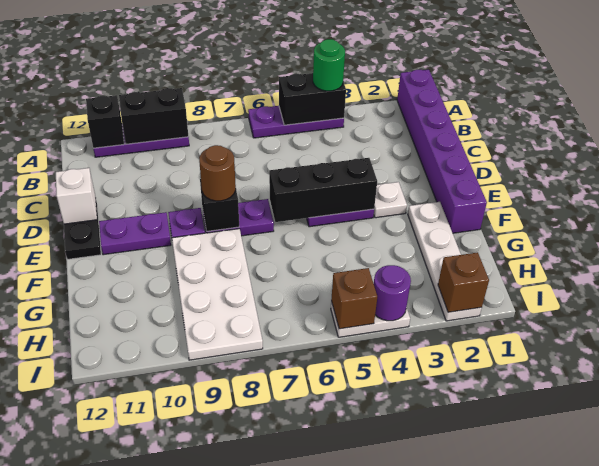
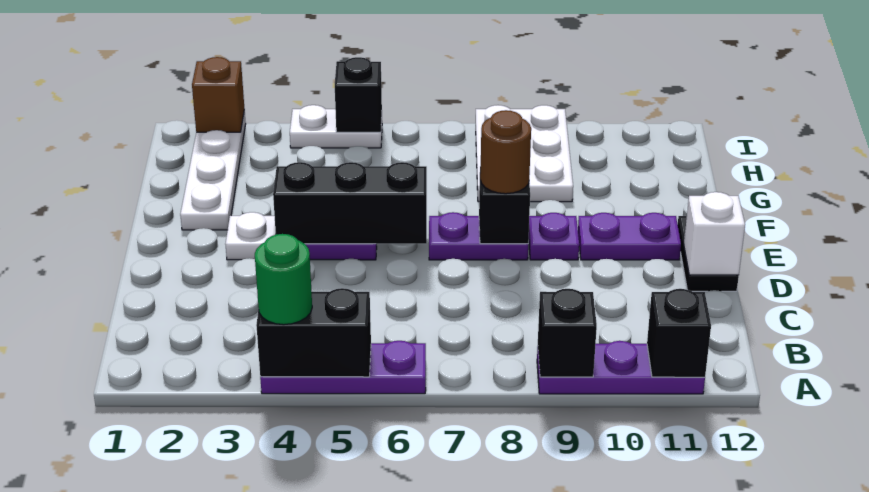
purple brick A1:F1 level 1 -> none
black brick A9:A10 level 2 -> black brick A9 level 2
white plate F8:I9 level 1 -> white plate G8:I9 level 1
purple round brick I4 level 2 -> none
brown brick I5 level 2 -> black brick I5 level 2

